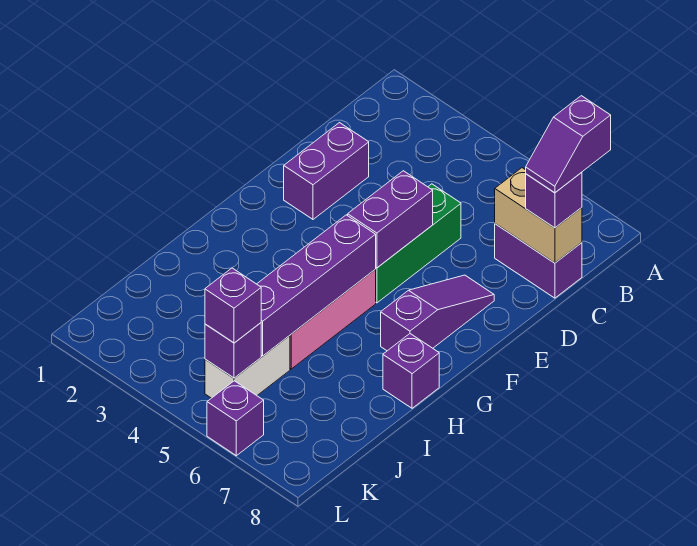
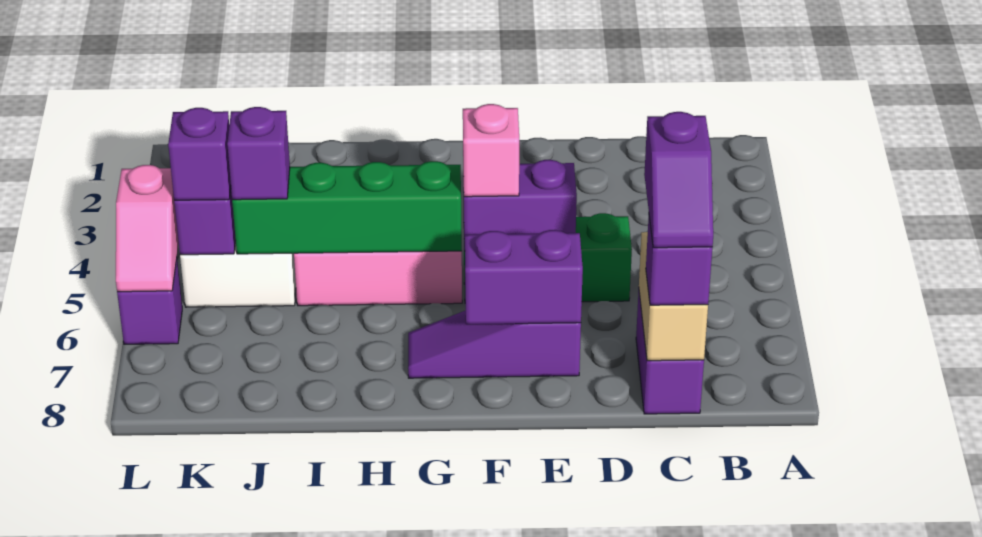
purple slope B8:C8 level 4 top B -> purple slope C7:C8 level 4 top 7
purple brick D2:E2 level 1 -> purple brick E7:F7 level 2
purple slope E7:G7 level 1 top G -> purple slope E7:G7 level 1 top E
none -> pink brick F5 level 3
purple brick G5:J5 level 2 -> green brick G5:J5 level 2
purple brick H8 level 1 -> purple brick J5 level 3
none -> pink slope L5:L6 level 2 top 5

